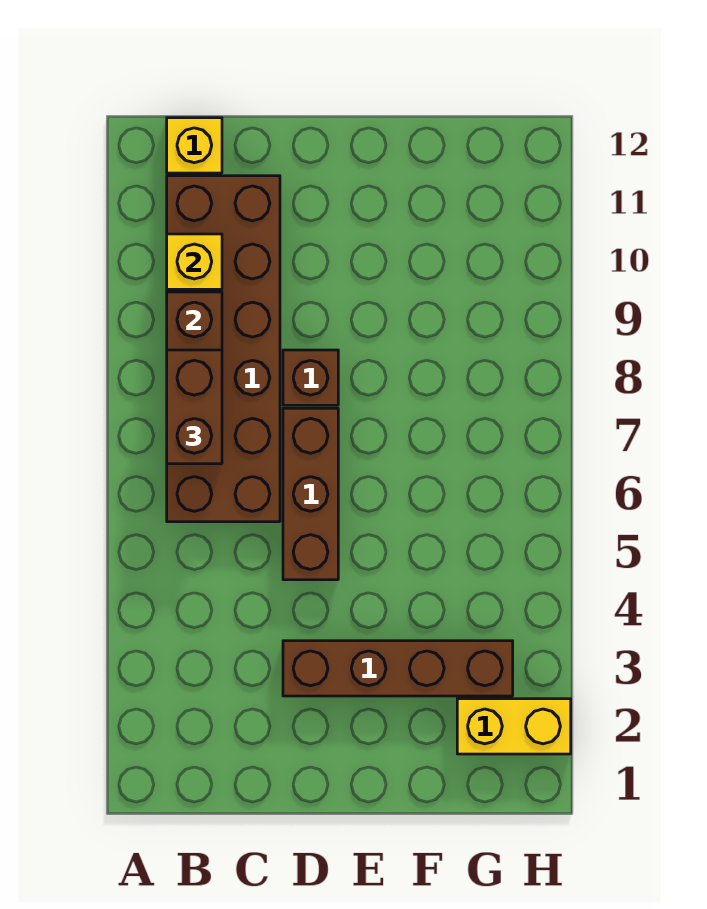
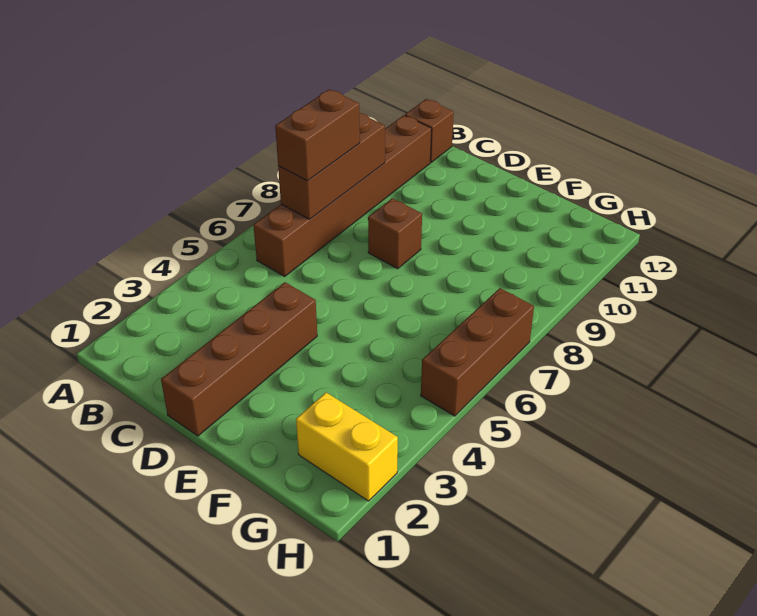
brown brick B6:C11 level 1 -> brown brick B6:B11 level 1
yellow brick B10 level 2 -> none
yellow brick B12 level 1 -> brown brick B12 level 1
brown brick D3:G3 level 1 -> brown brick D1:D4 level 1
brown brick D5:D7 level 1 -> brown brick H5:H7 level 1

